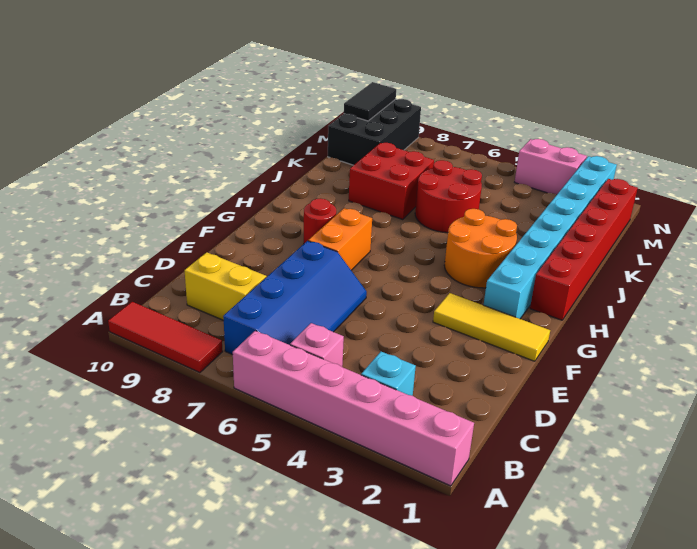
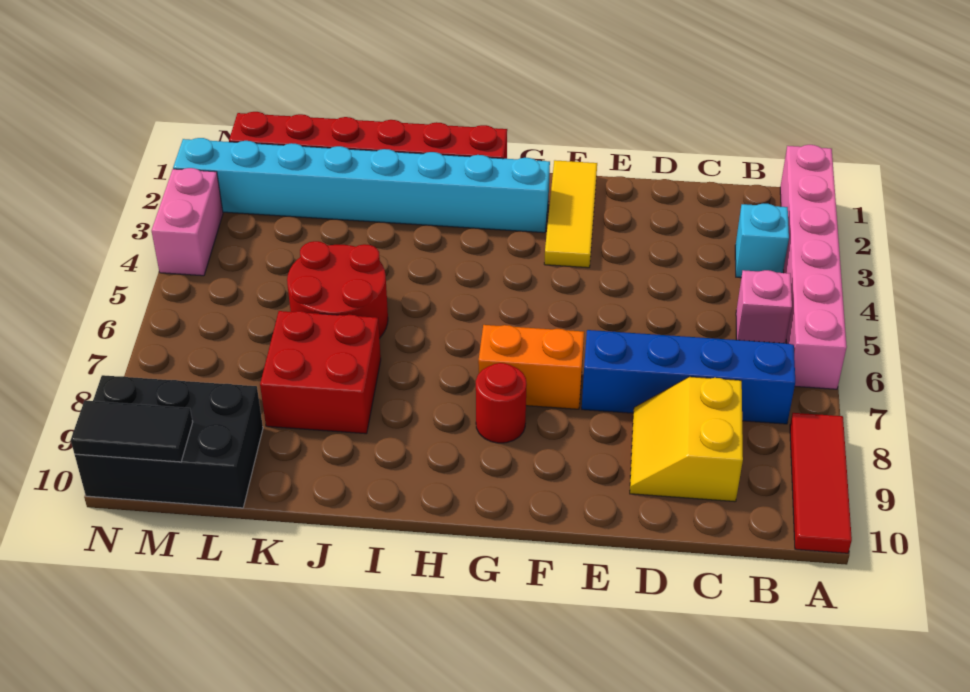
orange round brick H3:I4 level 1 -> none

